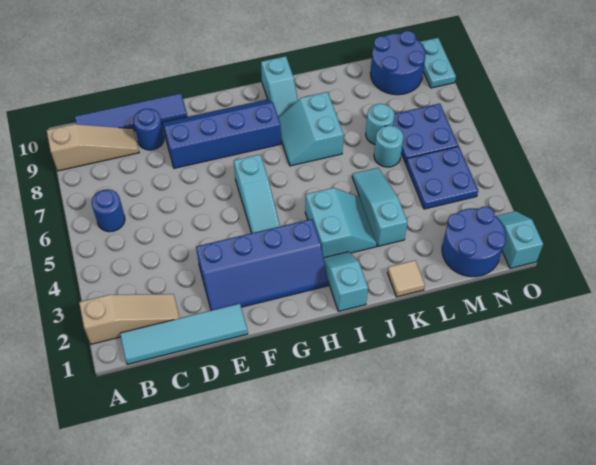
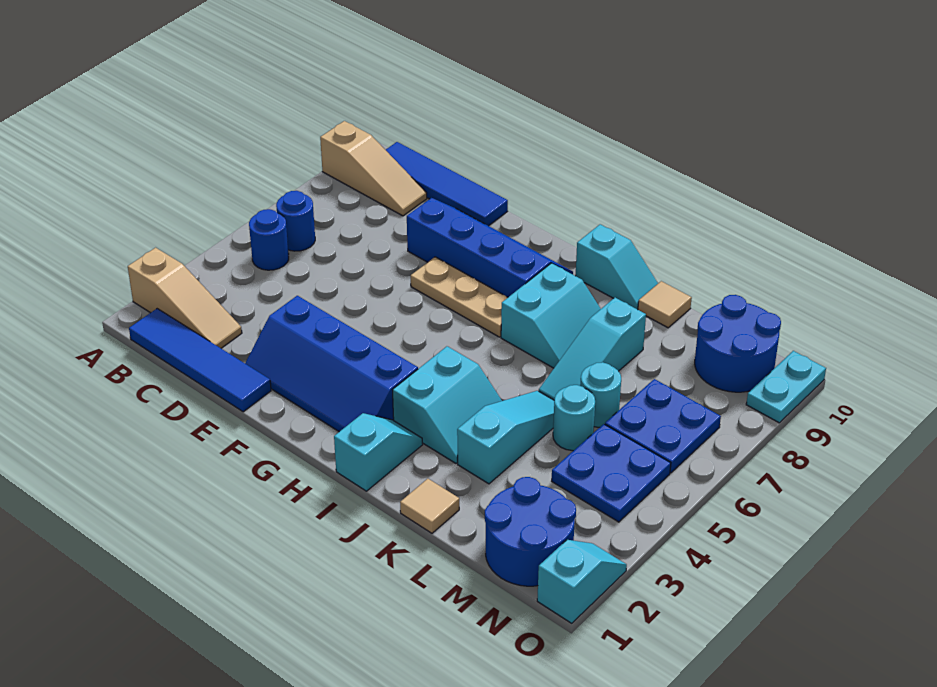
cyan tile B1:E1 level 1 -> blue tile B1:E1 level 1
blue round brick D9 level 1 -> blue round brick B5 level 1
none -> tan plate F7:H7 level 1
cyan slope G4:G6 level 1 top 6 -> cyan slope K6:K8 level 1 top 8
cyan slope I7:J8 level 1 top J -> cyan slope I7:J8 level 1 top I
cyan slope I9:I10 level 1 top 10 -> cyan slope I10:J10 level 1 top I
none -> tan tile K10 level 1
cyan round brick L7 level 1 -> cyan round brick L5 level 1

